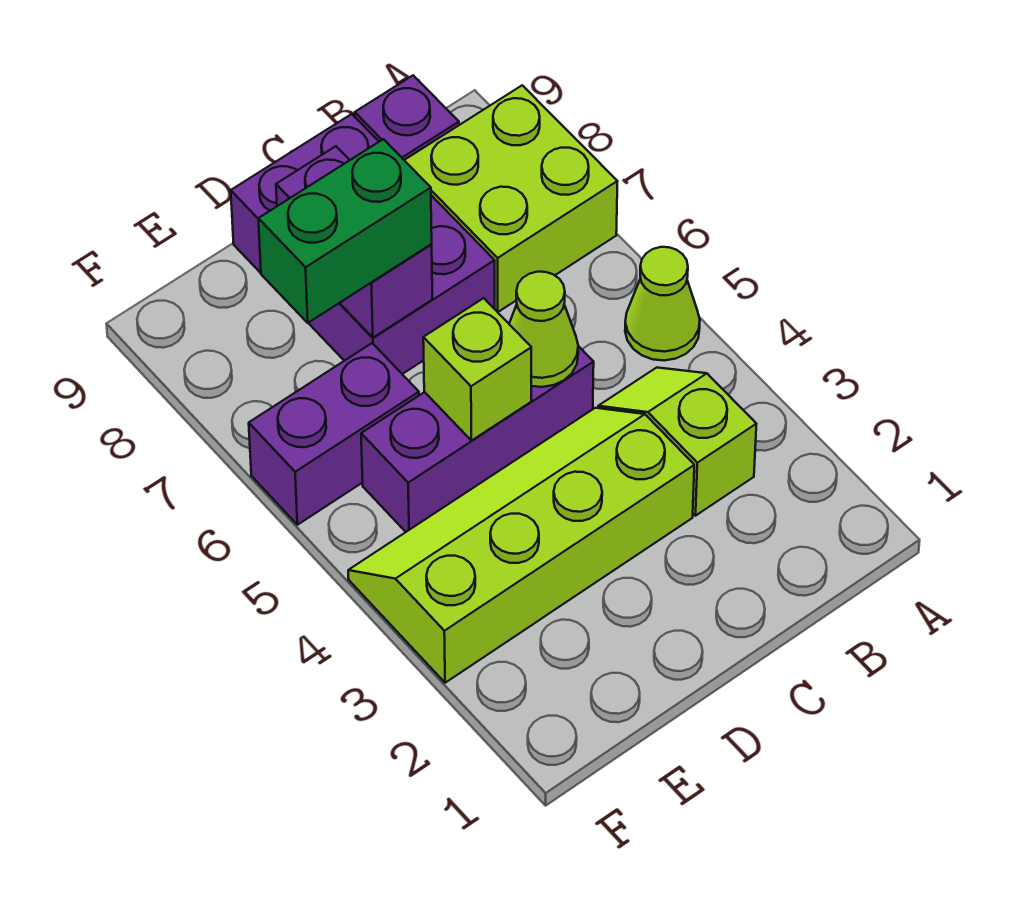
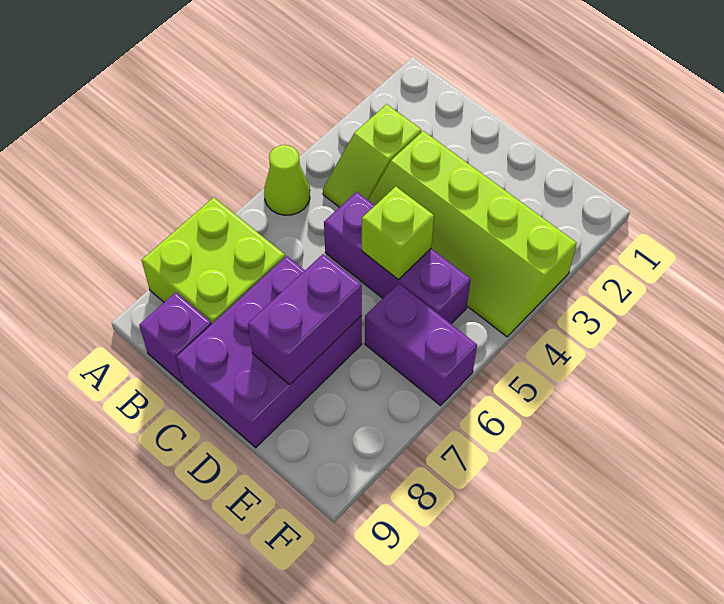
lime cone C5 level 2 -> none
green brick D7:E7 level 3 -> none

